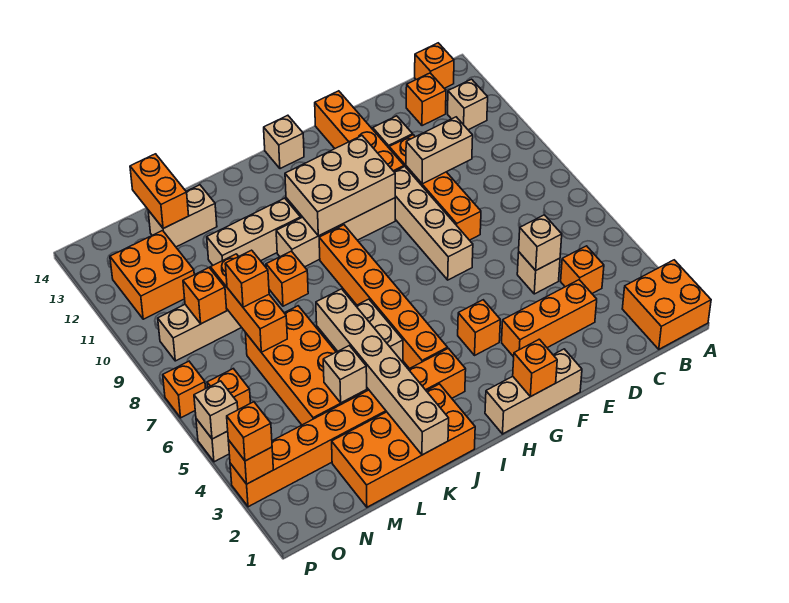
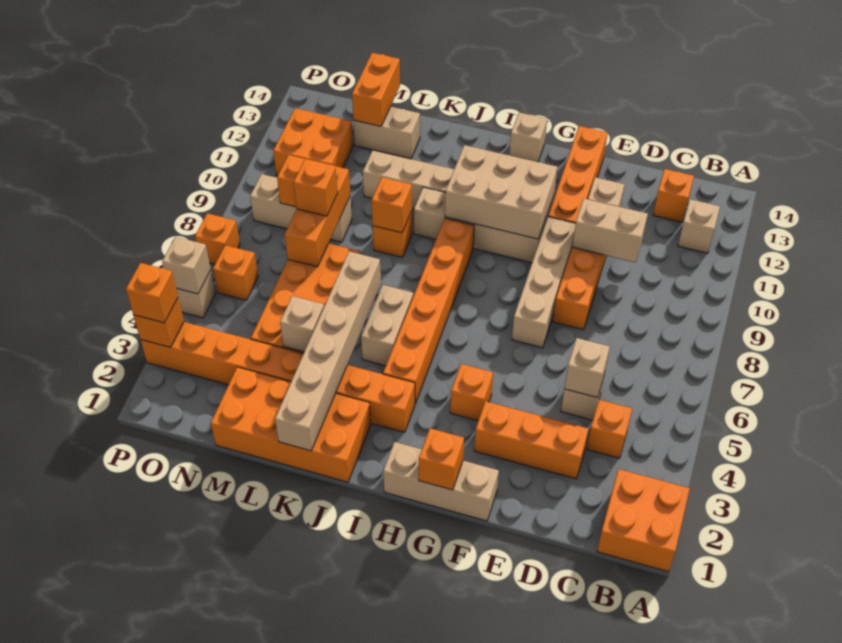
orange brick B14 level 1 -> orange brick K9 level 2

